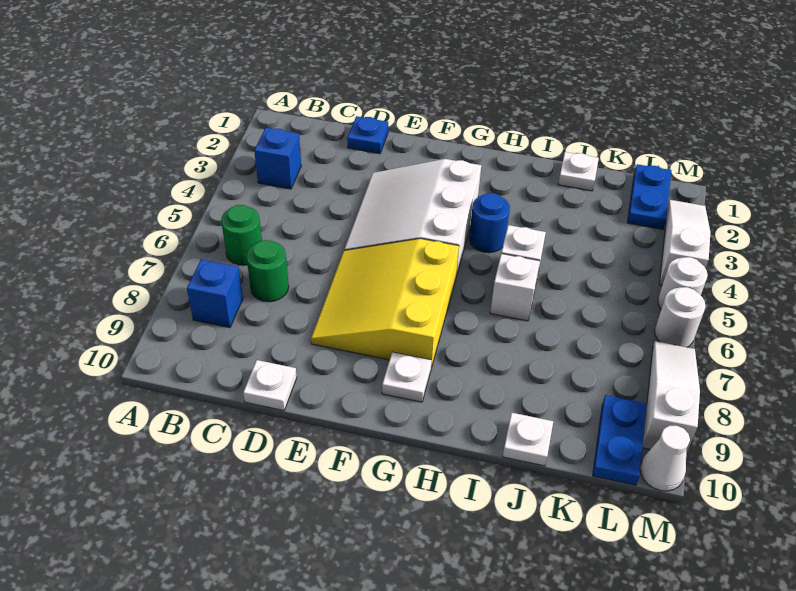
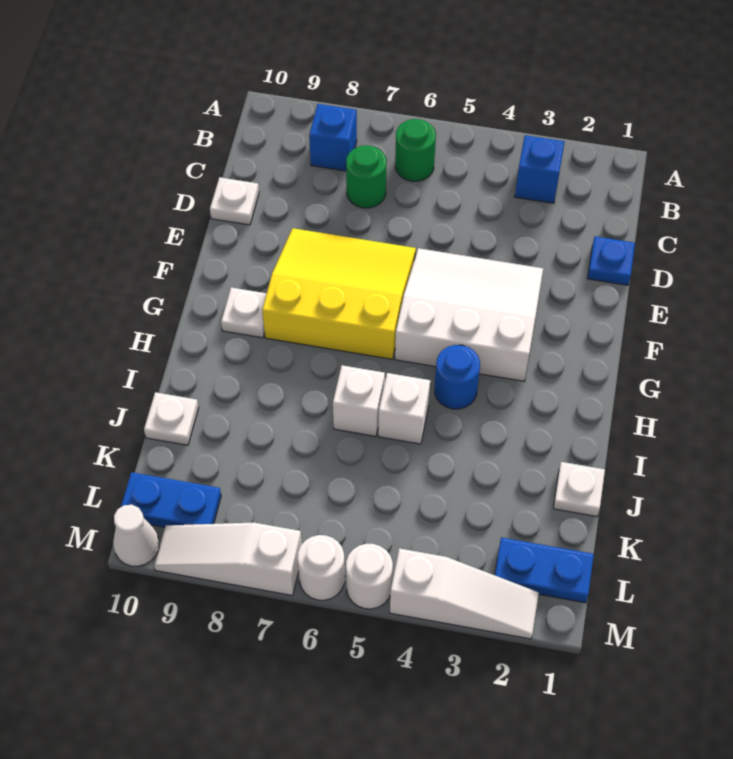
white slope M7:M9 level 1 top 9 -> white slope M7:M9 level 1 top 7

